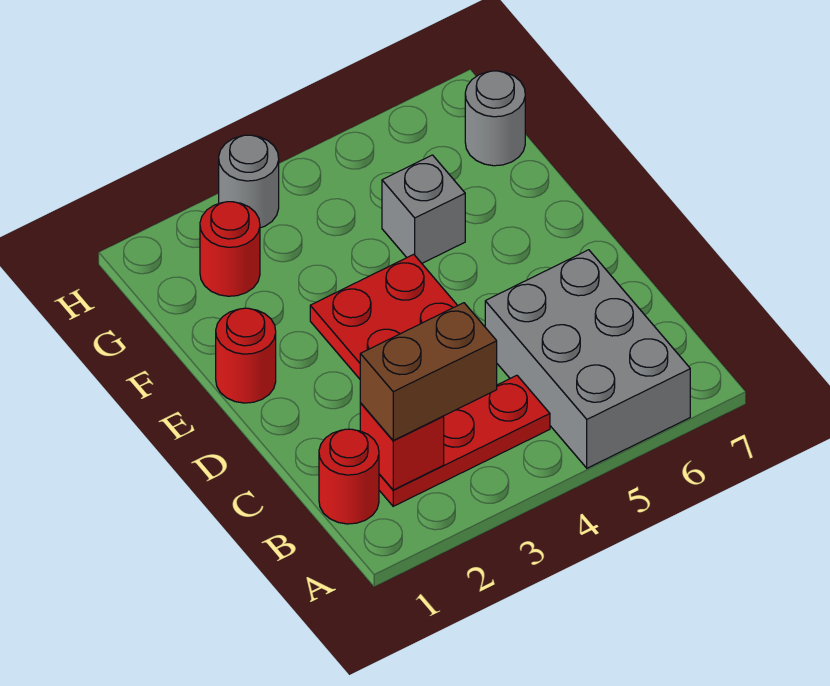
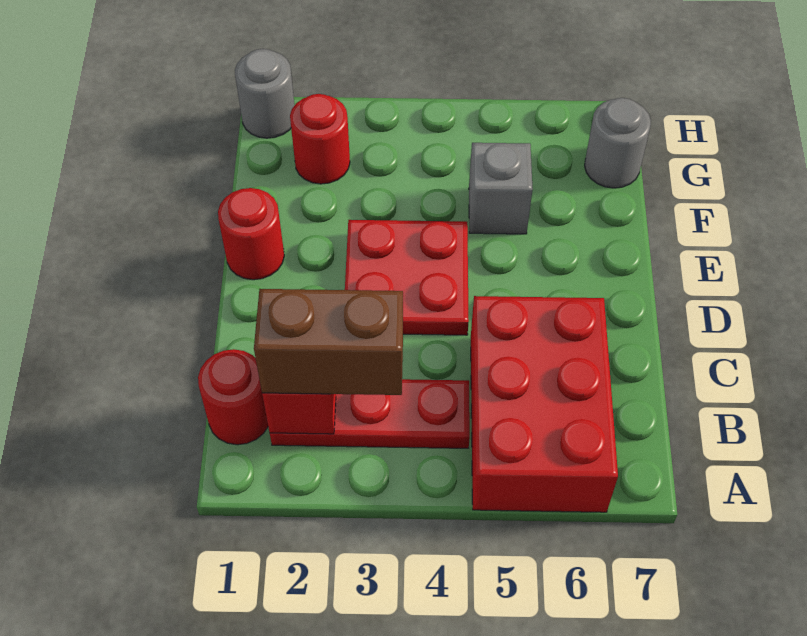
grey brick A5:C6 level 1 -> red brick A5:C6 level 1
grey round brick H3 level 1 -> grey round brick H1 level 1

